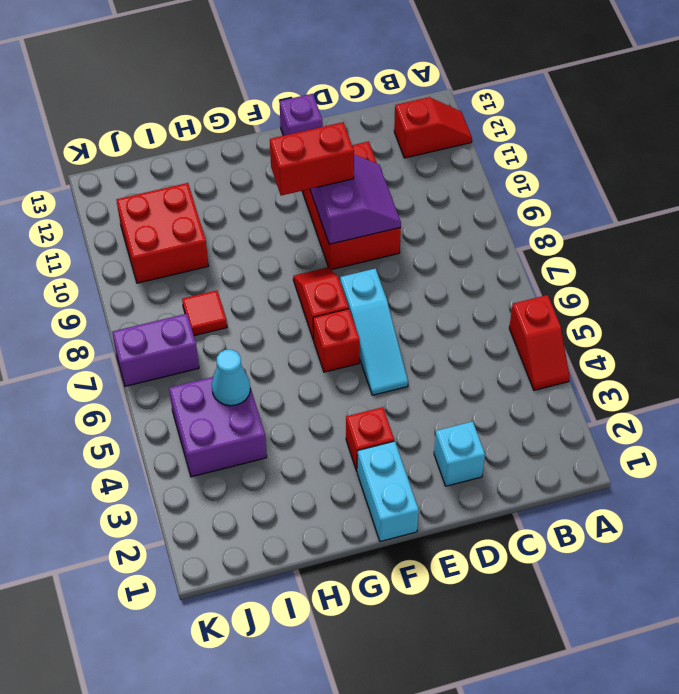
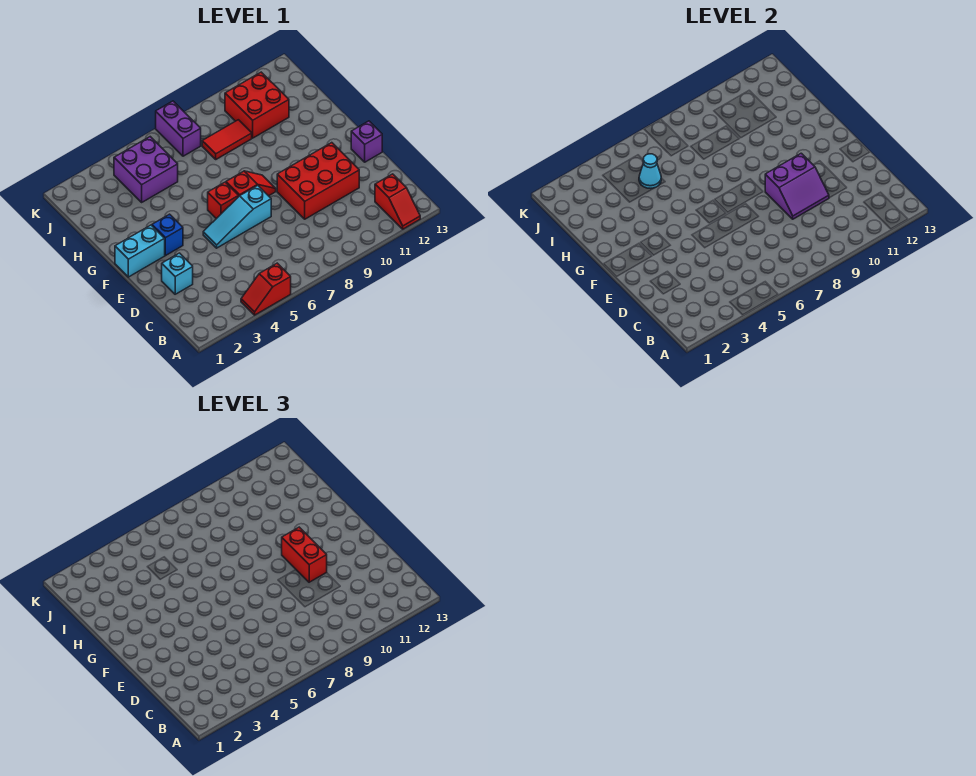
red brick F3 level 1 -> blue brick F3 level 1
red tile I8 level 1 -> red tile I8:I9 level 1

